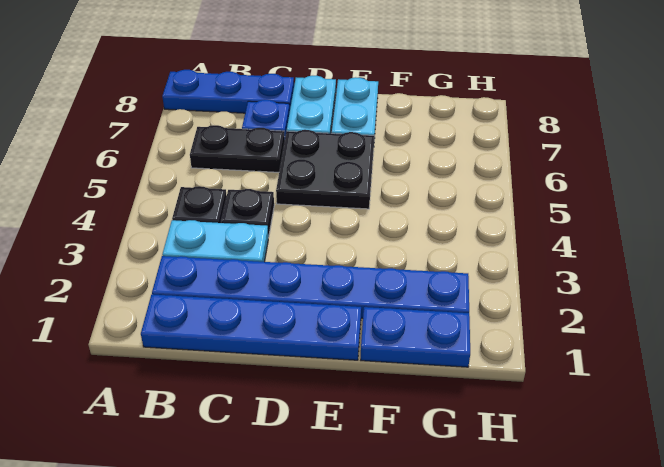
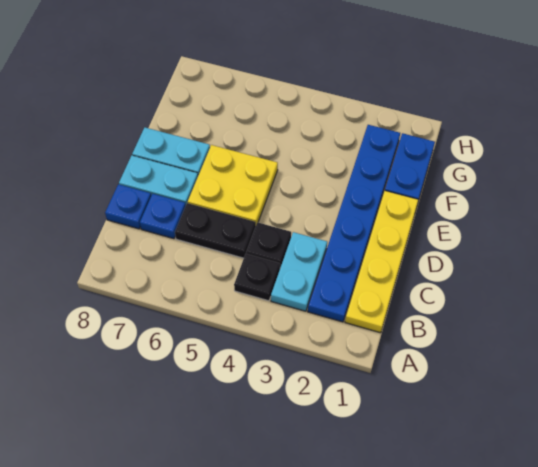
blue plate A8:C8 level 1 -> blue plate C8 level 1
blue plate B1:E1 level 1 -> yellow plate B1:E1 level 1
black plate B6:C6 level 1 -> black plate C5:C6 level 1
black plate D5:E6 level 1 -> yellow plate D5:E6 level 1

